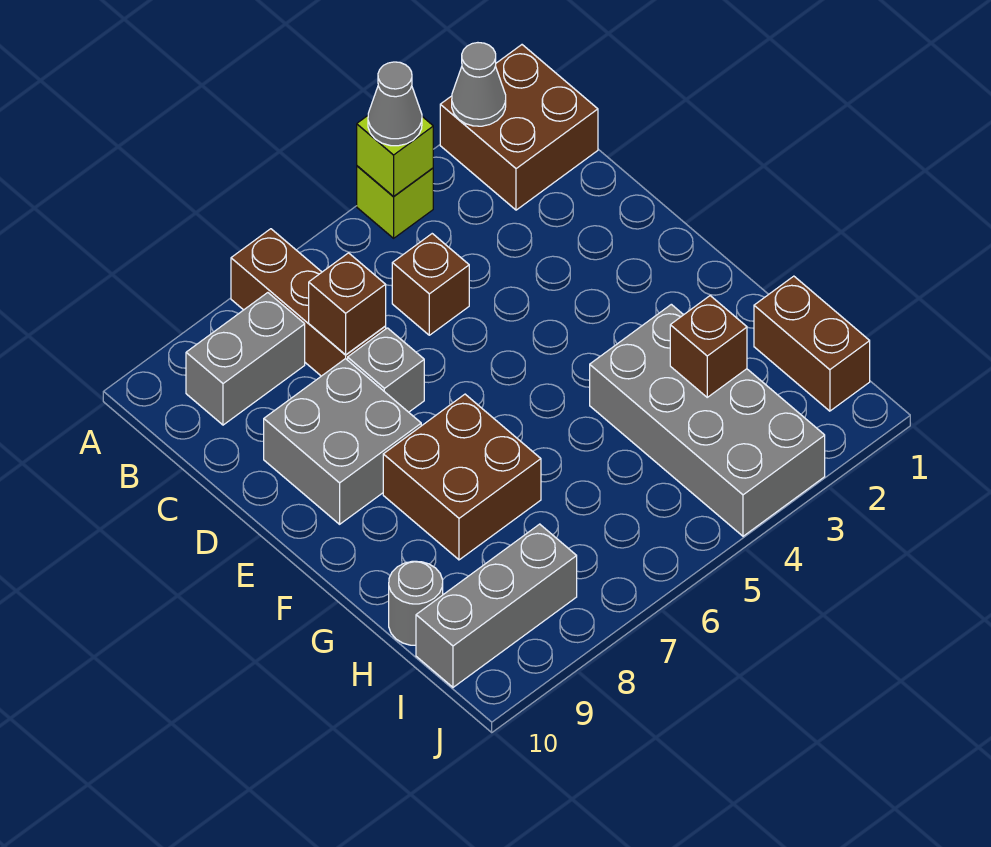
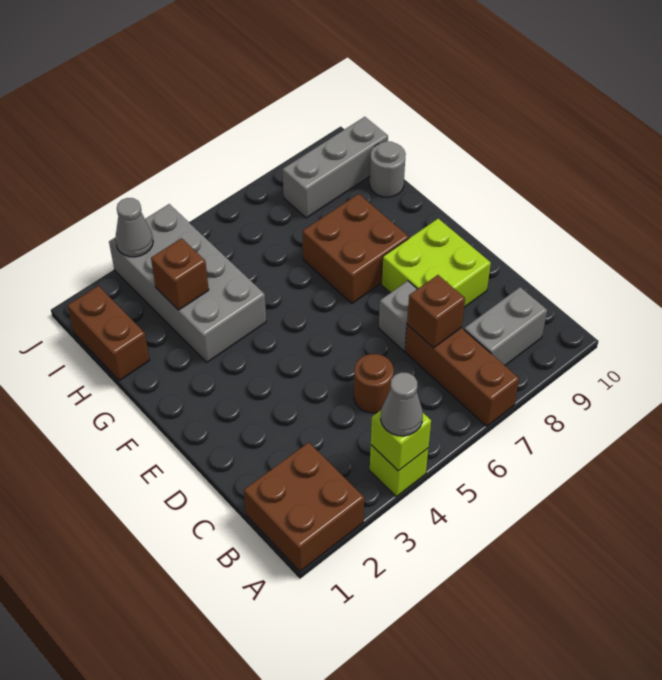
grey cone A2 level 2 -> grey cone J3 level 2
brown brick C5 level 1 -> brown round brick C5 level 1
grey brick D8:E9 level 1 -> lime brick D8:E9 level 1

